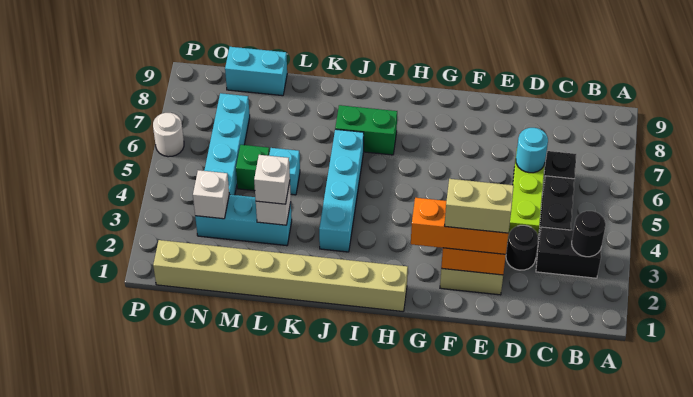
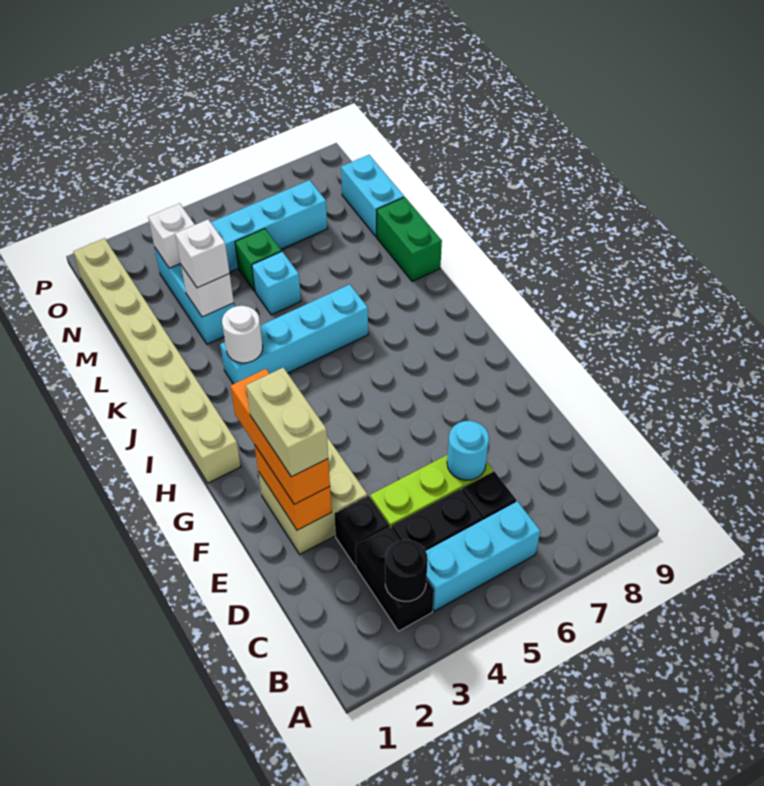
none -> cyan brick B4:B6 level 1
black round brick D3 level 1 -> black brick D3 level 1
green brick I7:J7 level 1 -> green brick K9:L9 level 1
white round brick P6 level 1 -> white round brick J3 level 2

